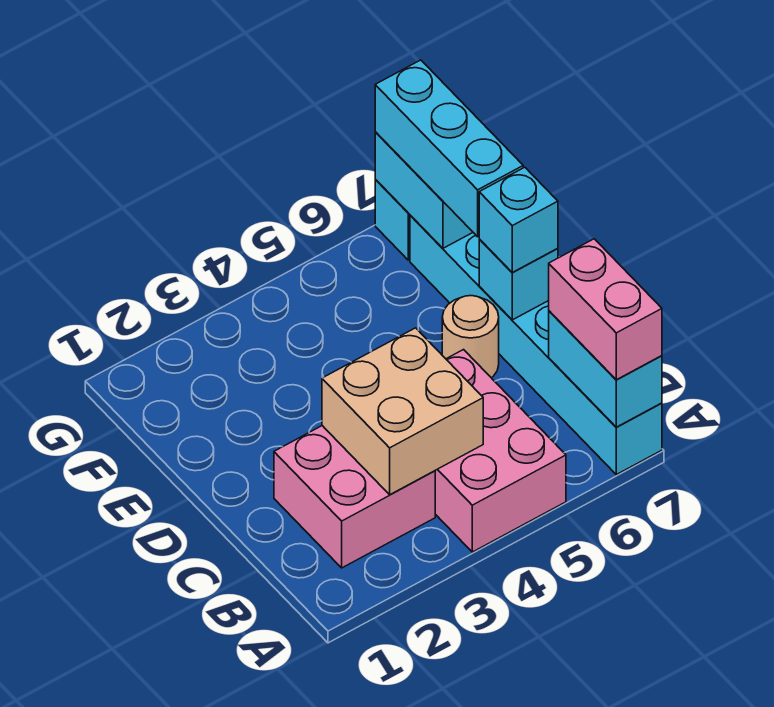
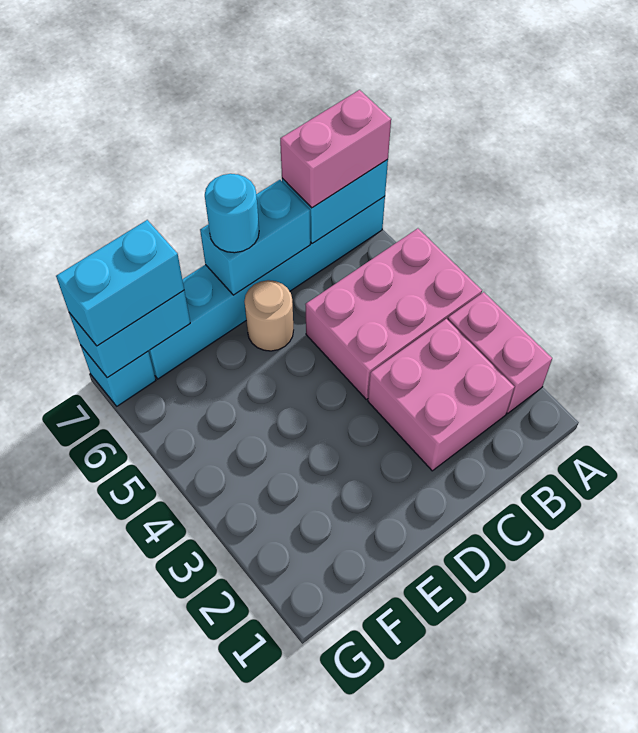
none -> pink brick A2:A3 level 1
tan brick B3:C4 level 2 -> none
cyan brick D7 level 2 -> cyan brick C7:D7 level 2
cyan brick D7 level 3 -> cyan round brick D7 level 3
cyan brick E7:G7 level 3 -> cyan brick F7:G7 level 3

